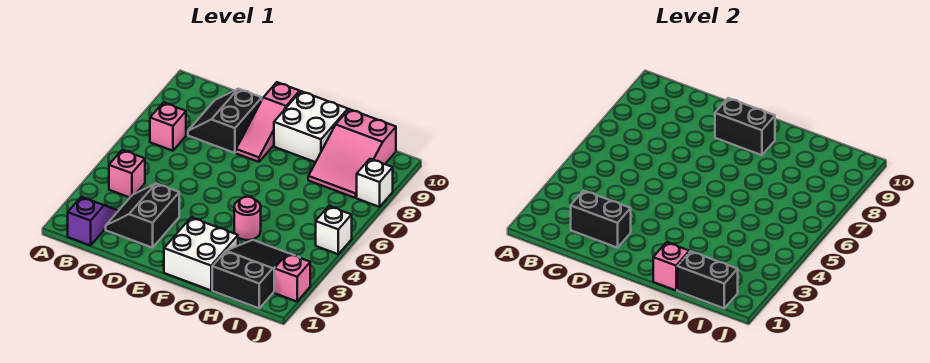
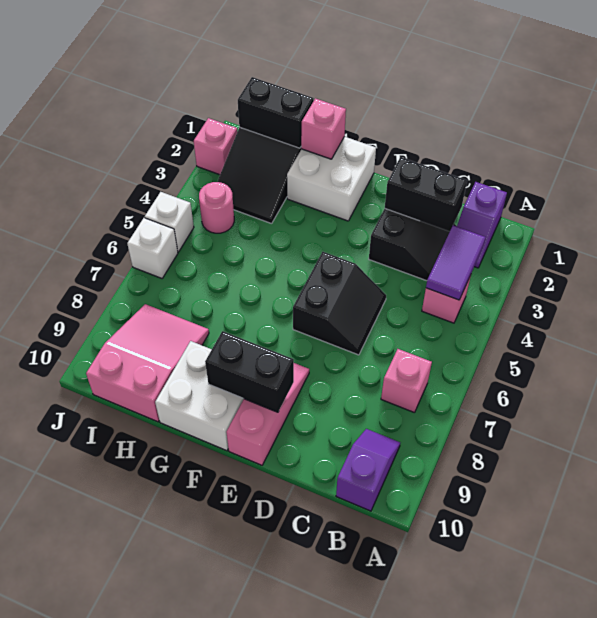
none -> purple tile B3:B4 level 2
none -> purple slope B9:B10 level 1 top 10
black slope C8:D9 level 1 top D -> black slope D5:E6 level 1 top E
pink round brick G4 level 1 -> pink round brick I4 level 1
white brick J8 level 1 -> white brick J6 level 1

